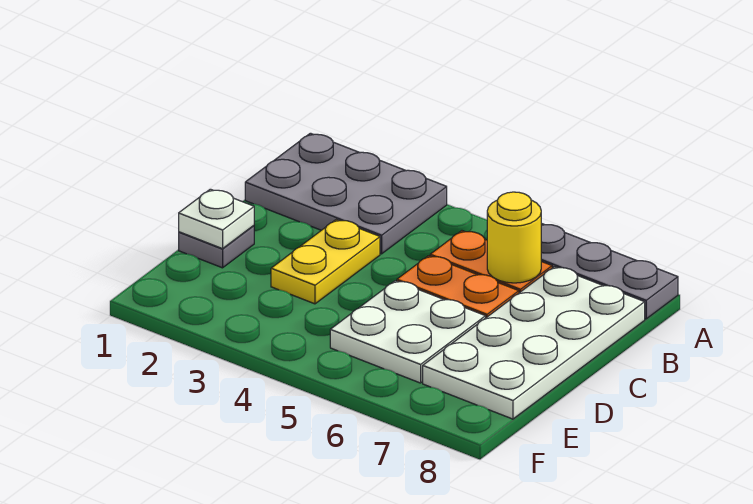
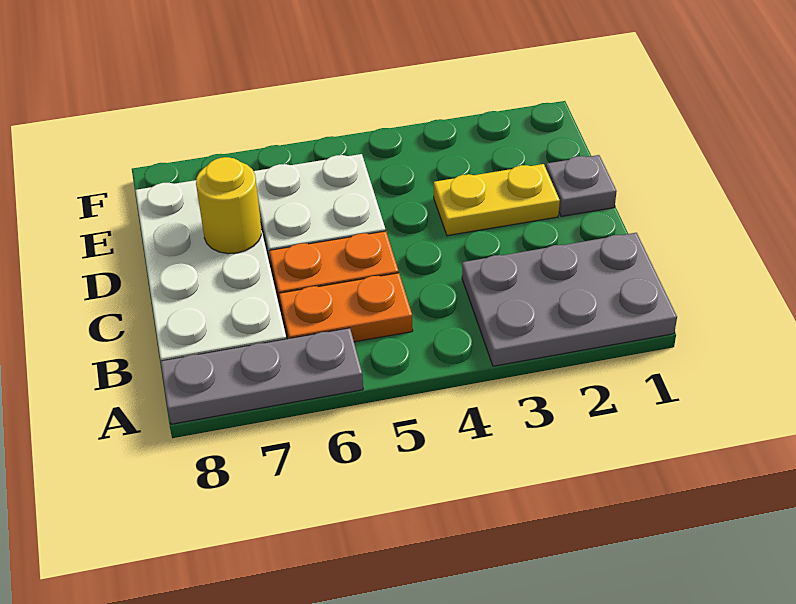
yellow round brick B6 level 2 -> yellow round brick D7 level 2
yellow plate C3:D3 level 1 -> yellow plate D2:D3 level 1
white plate D1 level 2 -> none

